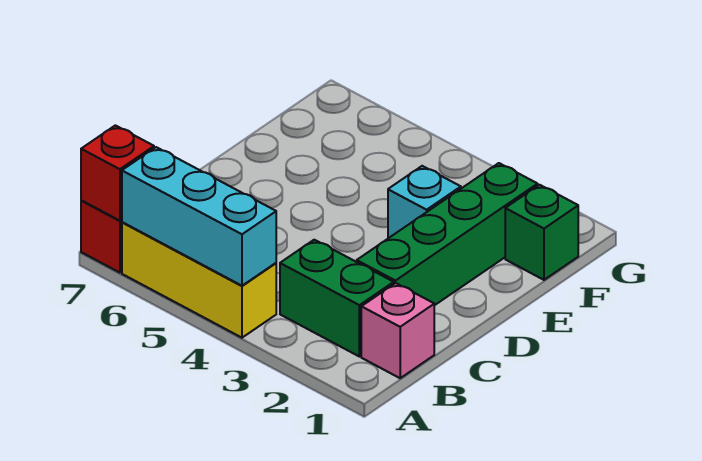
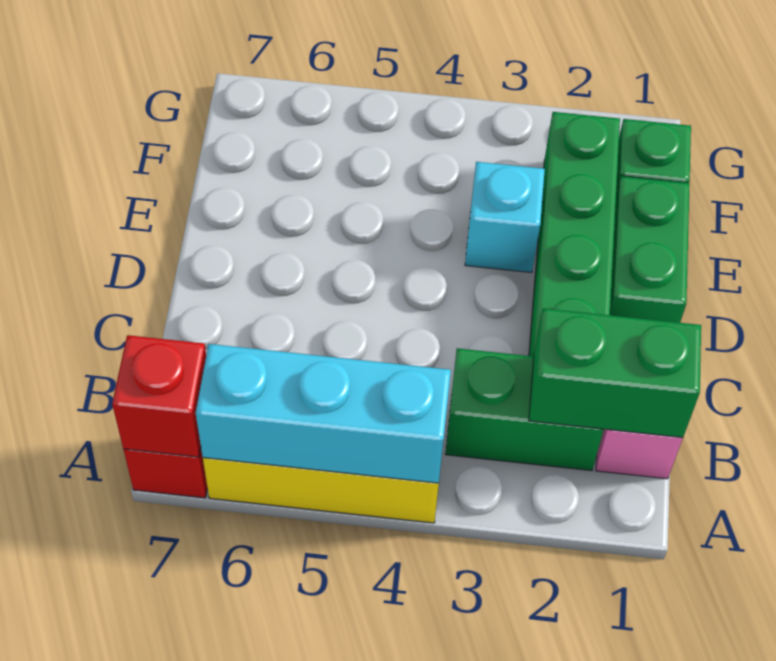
none -> green brick B1:B2 level 2
none -> green brick D1:E1 level 1

